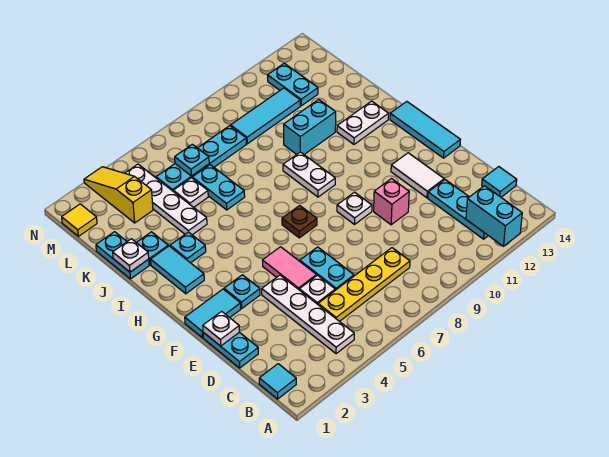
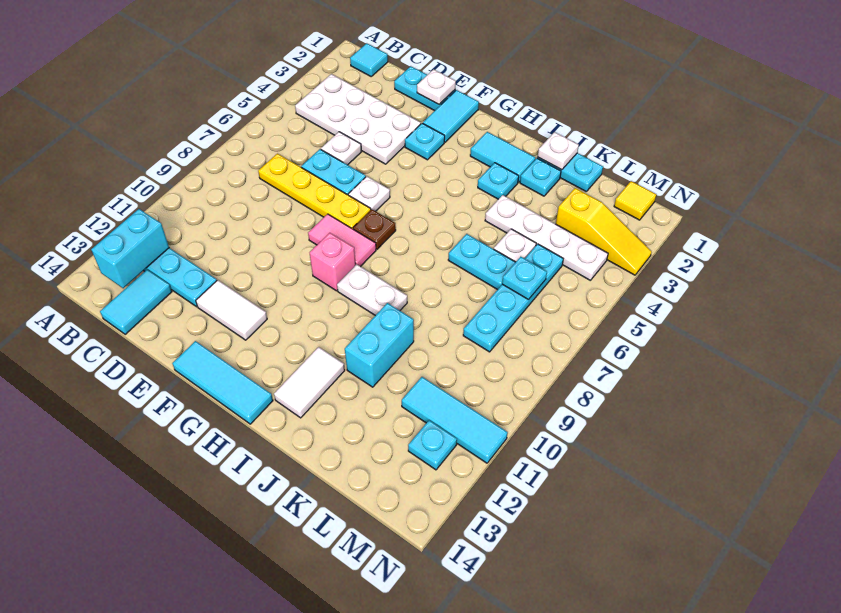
cyan brick A12:B12 level 2 -> cyan brick B12:B13 level 2
white plate B4:E4 level 1 -> white plate B3:E4 level 1
yellow plate C5:C8 level 1 -> yellow plate C7:F7 level 1
cyan tile C14 level 1 -> cyan tile C13:C14 level 1
pink tile E5:F5 level 1 -> pink tile F8:G8 level 1
pink brick E10 level 1 -> pink brick G9 level 1
white plate F9 level 1 -> white plate F6 level 1
white plate I12:I13 level 1 -> white tile I12:I13 level 1
cyan tile L9:L11 level 1 -> cyan tile L11:N11 level 1
cyan plate L12:M12 level 1 -> cyan plate M12 level 1

